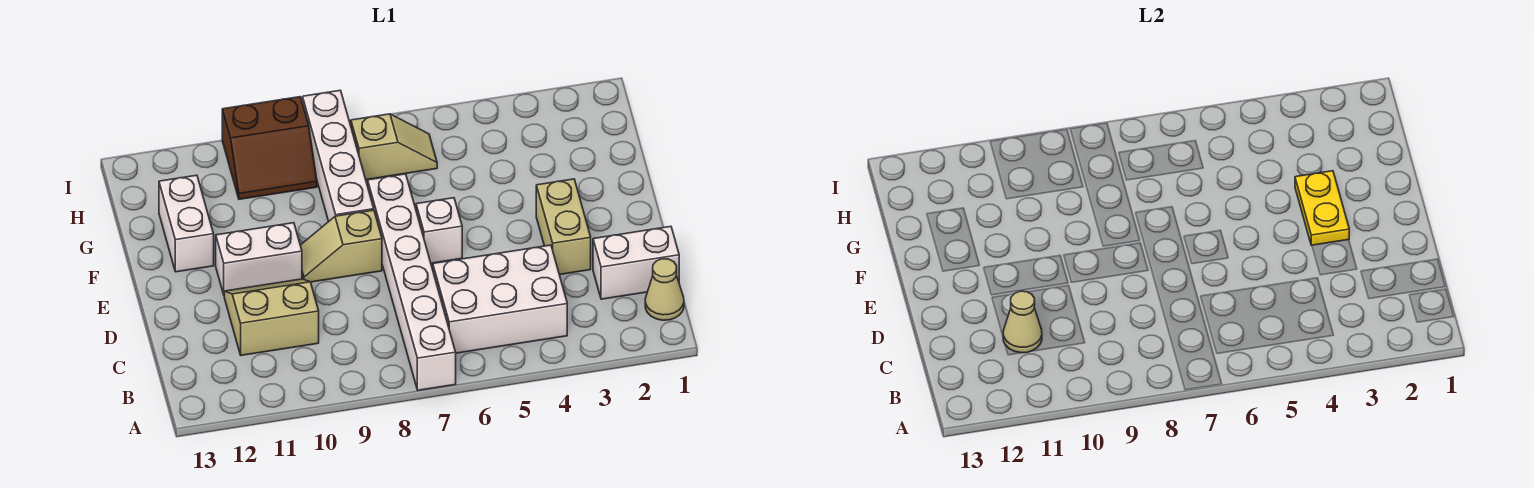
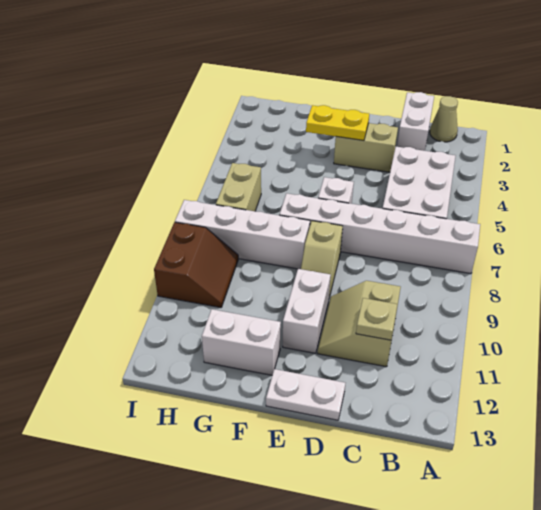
tan cone C11 level 2 -> tan plate C11 level 2
none -> white plate D13:E13 level 1
tan slope H6:H7 level 1 top 7 -> tan brick H6:H7 level 1

